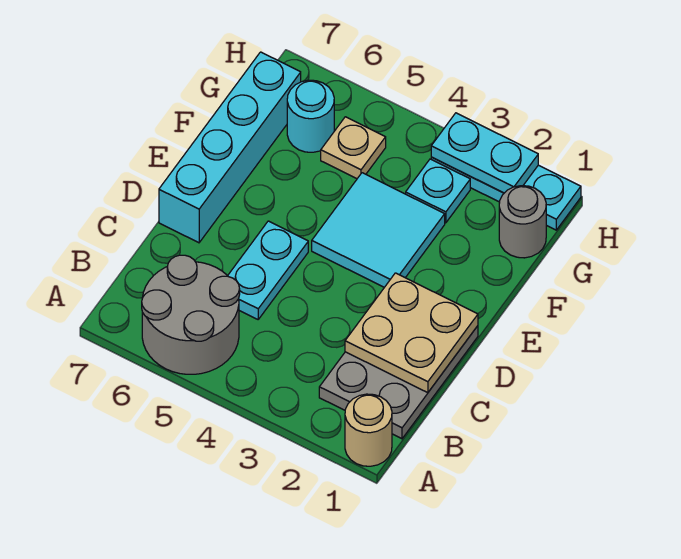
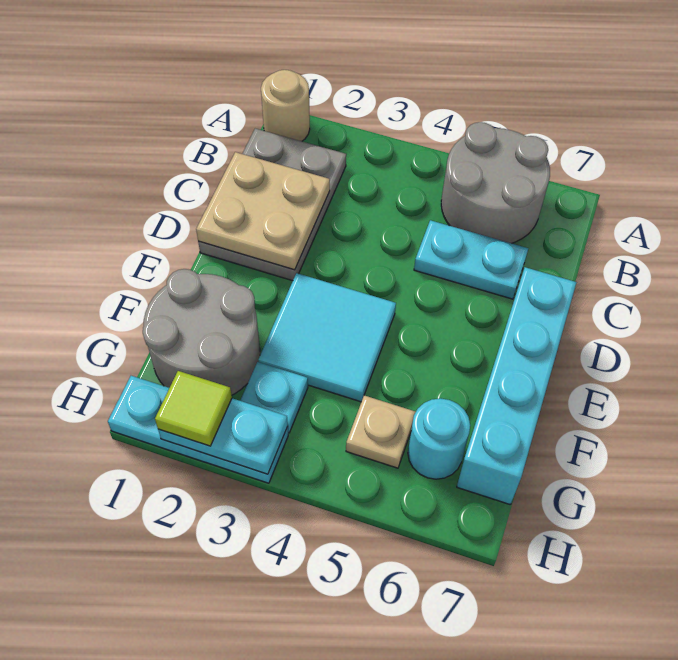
cyan plate C5:D5 level 1 -> cyan plate C5:C6 level 1
grey round brick G1 level 1 -> grey round brick F1:G2 level 1
none -> lime tile H2 level 3

